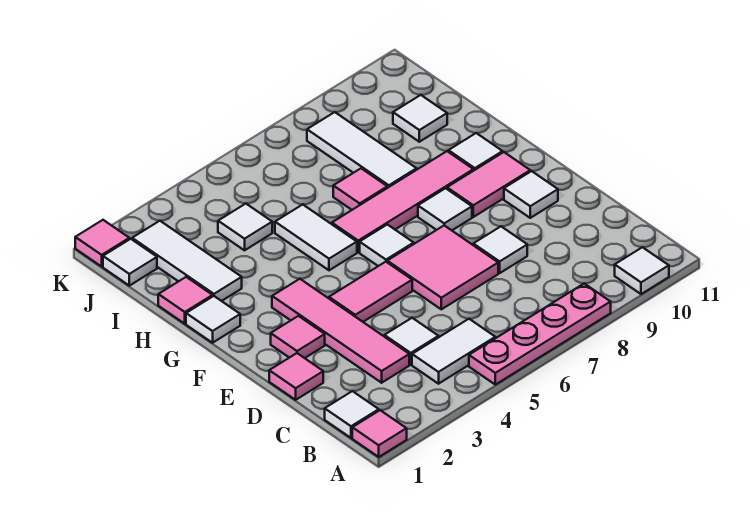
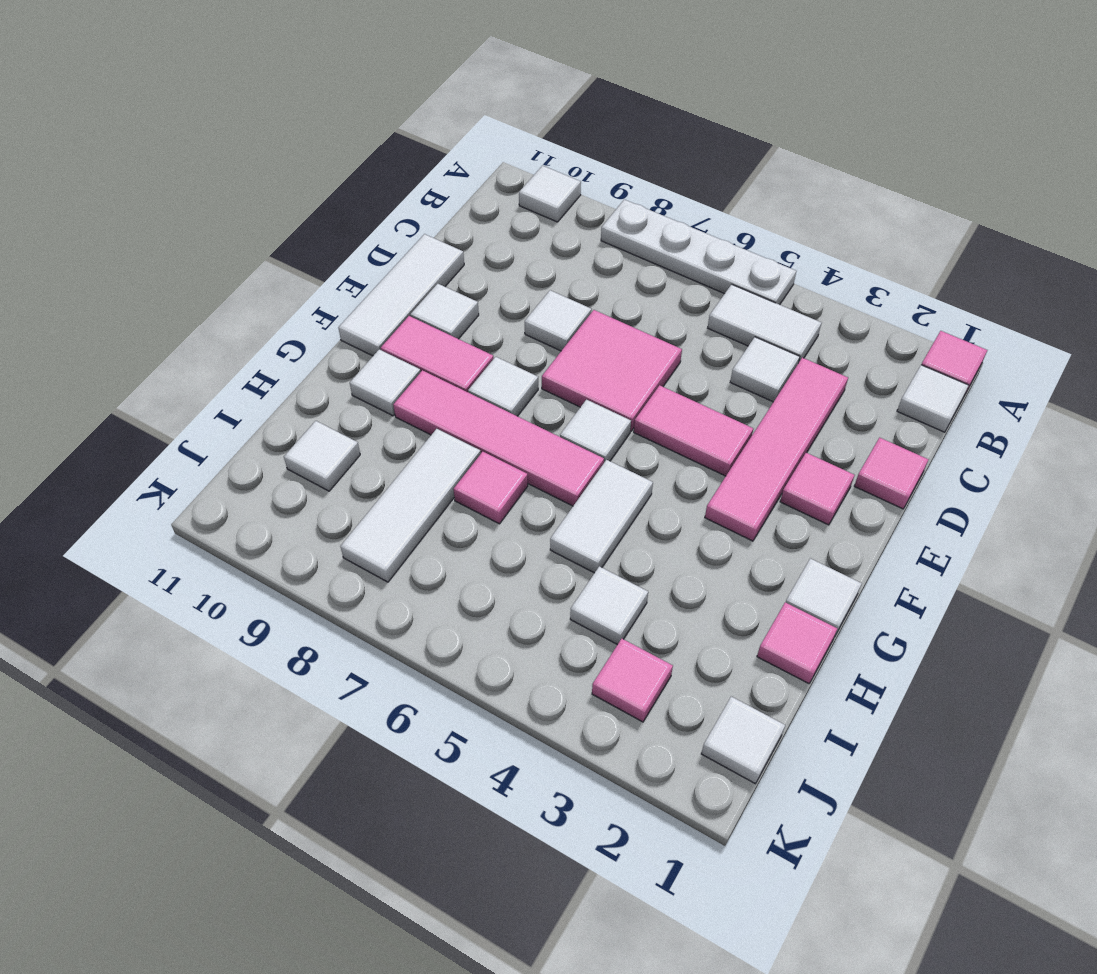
pink plate A5:A8 level 1 -> white plate A5:A8 level 1
white tile H2:J2 level 1 -> white tile D11:F11 level 1
pink tile K1 level 1 -> pink tile J3 level 1

